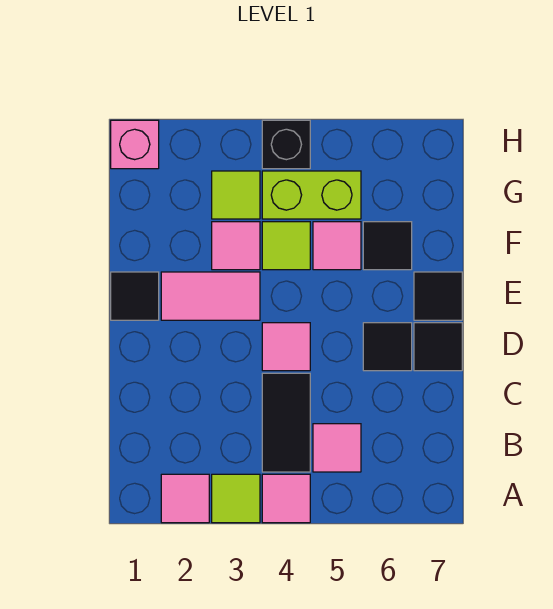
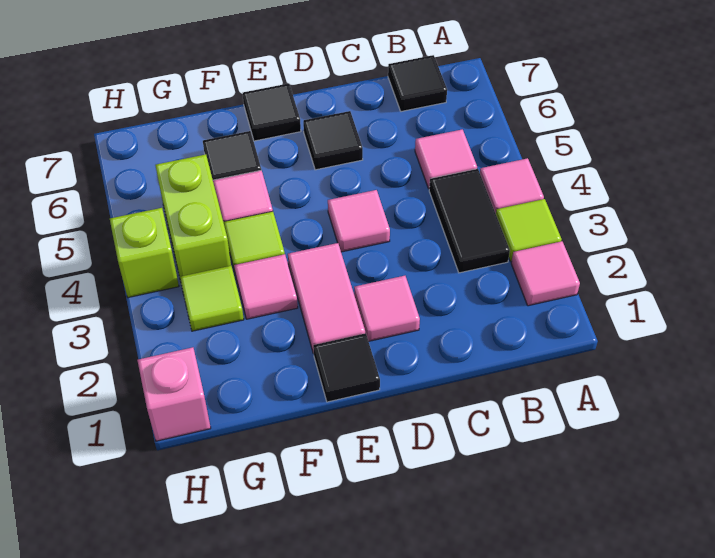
black tile B4:C4 level 1 -> black tile B3:B4 level 1
none -> pink tile D2 level 1
black tile D7 level 1 -> black tile B7 level 1
black brick H4 level 1 -> lime brick H4 level 1

